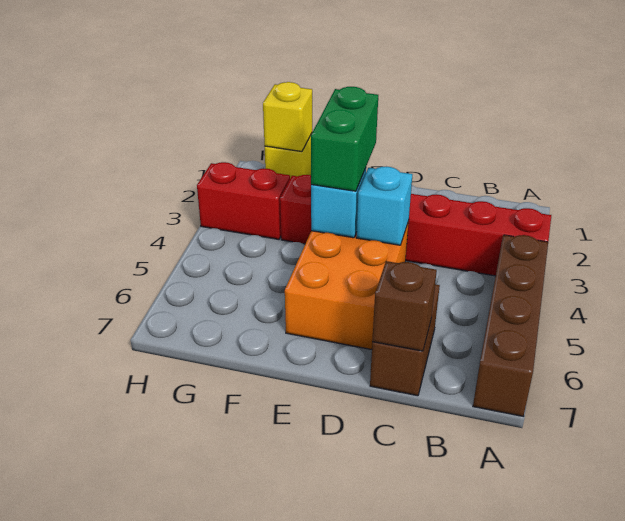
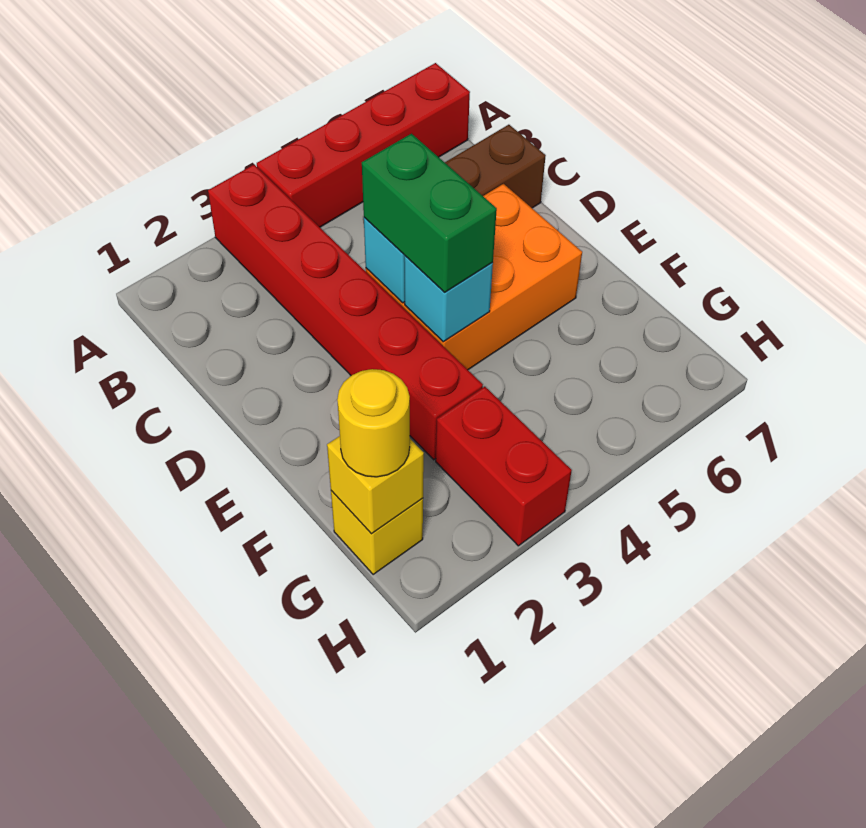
brown brick A4:A7 level 1 -> red brick A4:A7 level 1
brown brick C7 level 2 -> none
green brick E3:E4 level 3 -> green brick D4:E4 level 3
none -> yellow round brick G1 level 3

